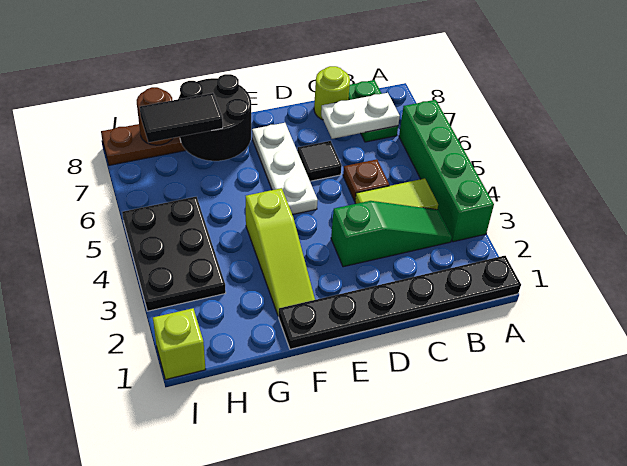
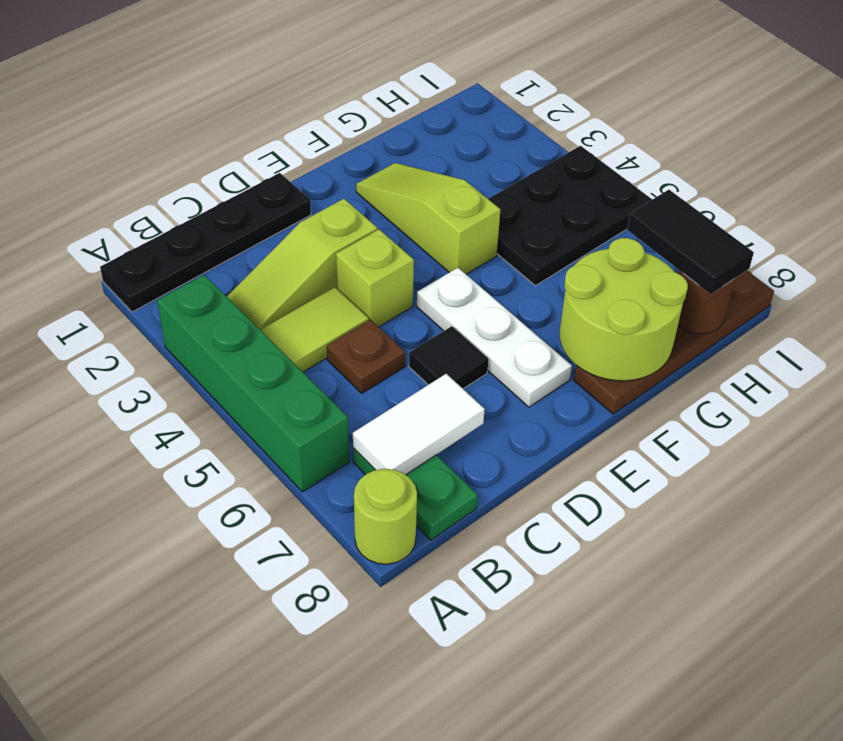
black plate A1:F1 level 1 -> black plate A1:D1 level 1
green slope B3:D3 level 1 top D -> lime slope B3:D3 level 1 top D
white plate B7:C7 level 2 -> white tile B7:C7 level 2
lime round brick C8 level 1 -> lime round brick A8 level 1
black round brick F7:G8 level 2 -> lime round brick F7:G8 level 2
black tile G7:H7 level 3 -> black tile H7:H8 level 3
black plate H3:I5 level 1 -> black plate G4:I5 level 1
lime brick I1 level 1 -> lime brick D4 level 1

